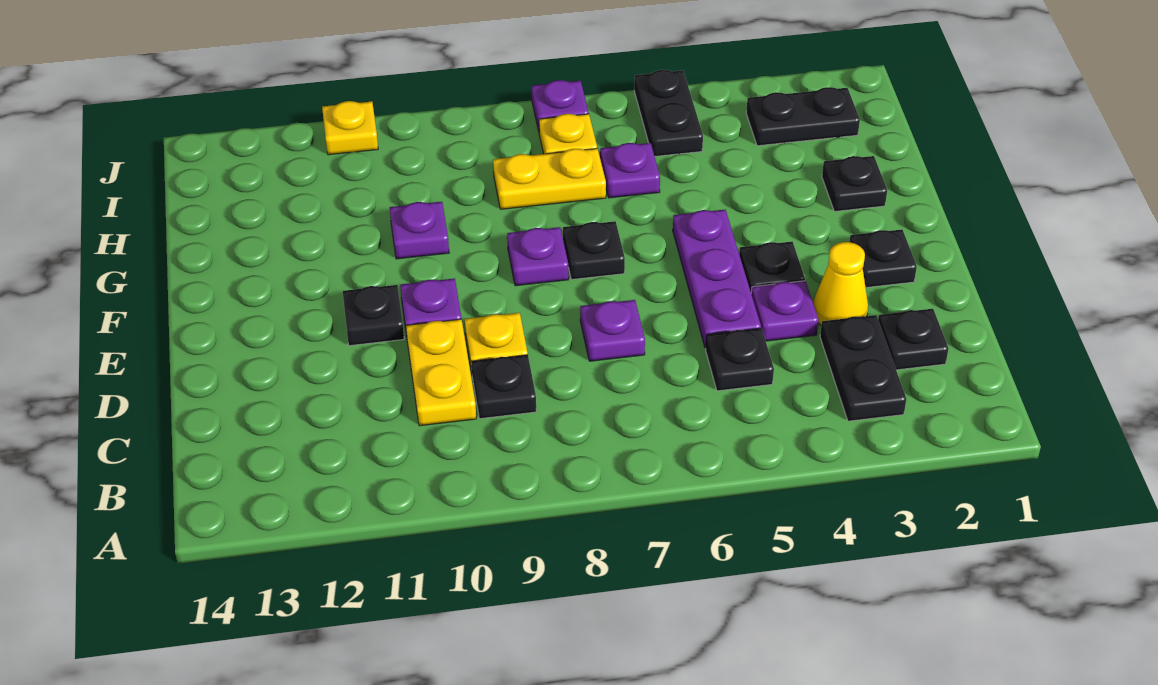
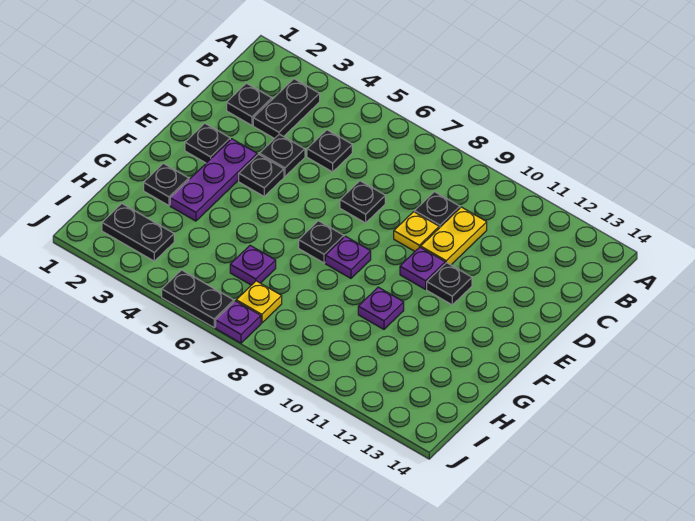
yellow cone D3 level 1 -> none
purple plate D4 level 1 -> black plate D4 level 1
purple plate D5:F5 level 1 -> purple plate E3:G3 level 1
purple plate D7 level 1 -> black plate D7 level 1
yellow plate H7:H8 level 1 -> none
black plate I5:J5 level 1 -> black plate J5:J6 level 1
yellow plate J11 level 1 -> none

